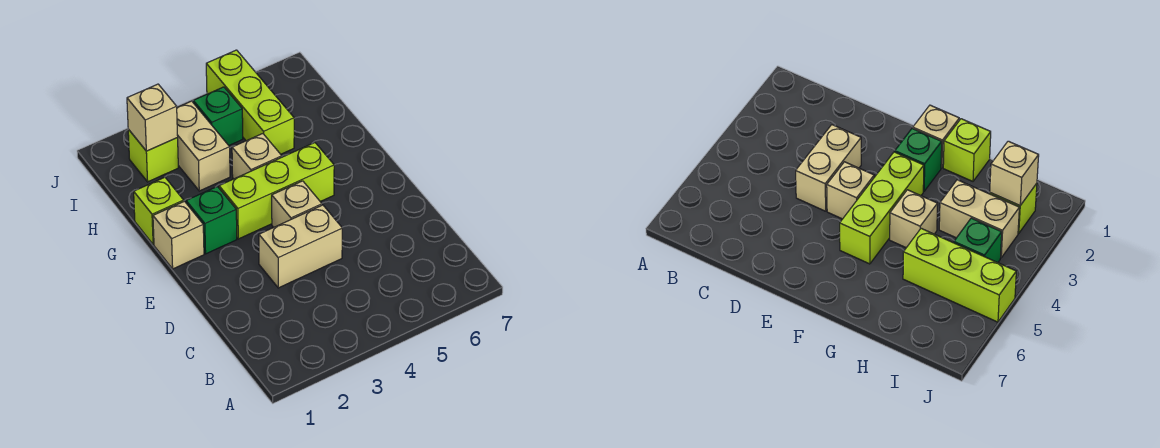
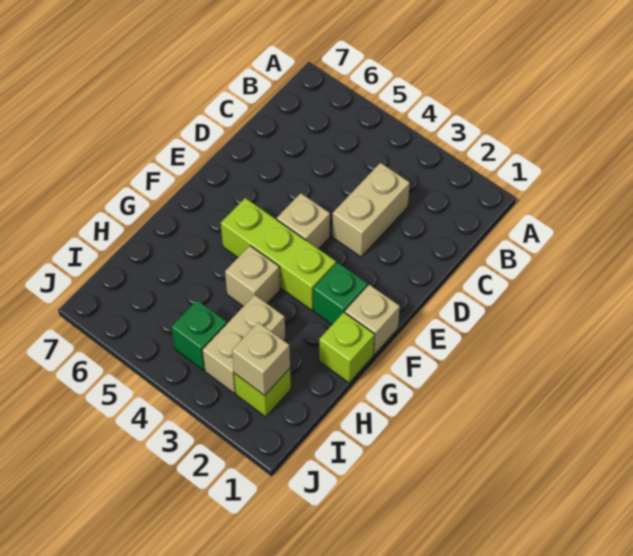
tan brick D3:D4 level 1 -> tan brick C3:D3 level 1
lime brick H5:J5 level 1 -> none

